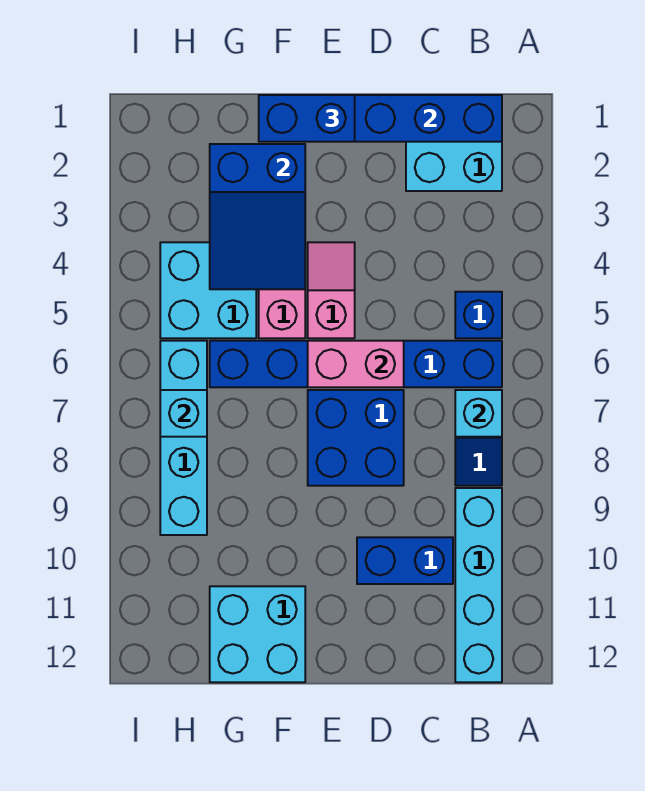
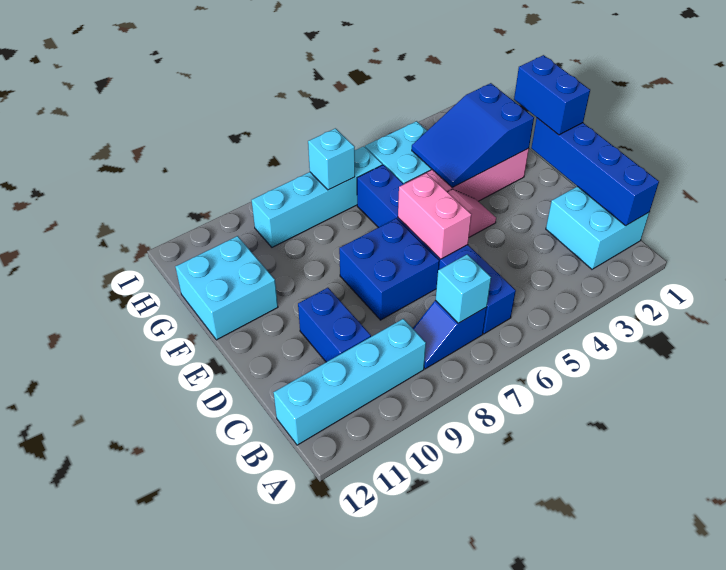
blue brick B5 level 1 -> none

